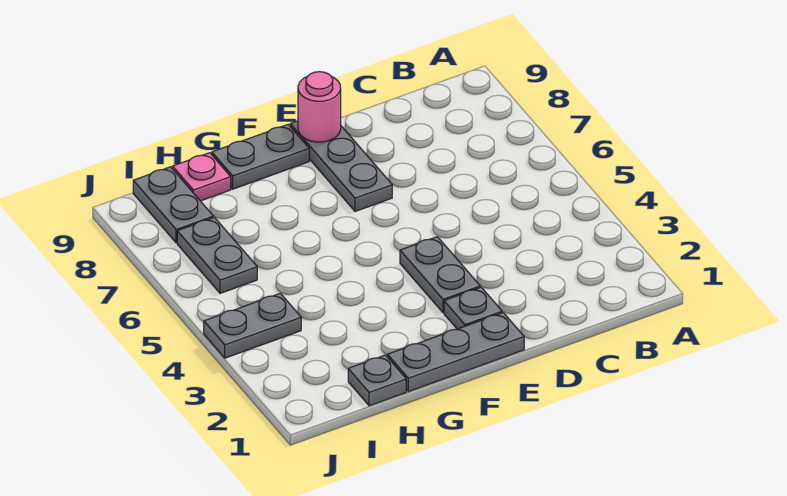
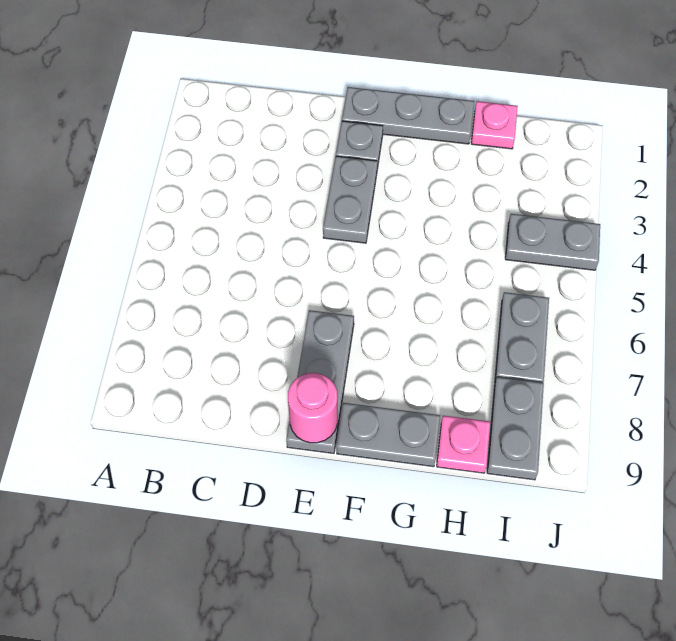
grey plate H1 level 1 -> pink plate H1 level 1

